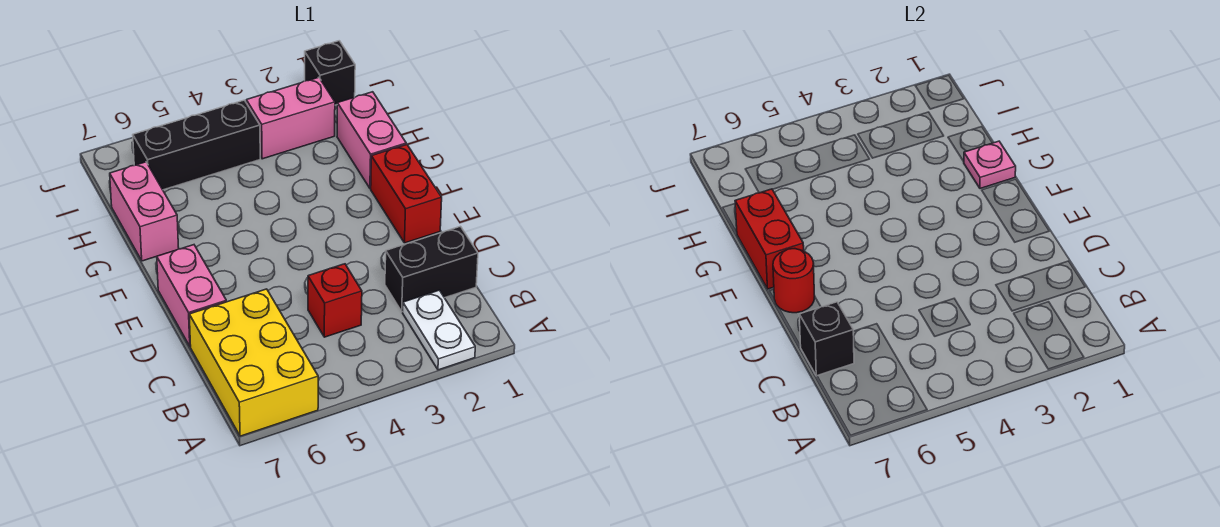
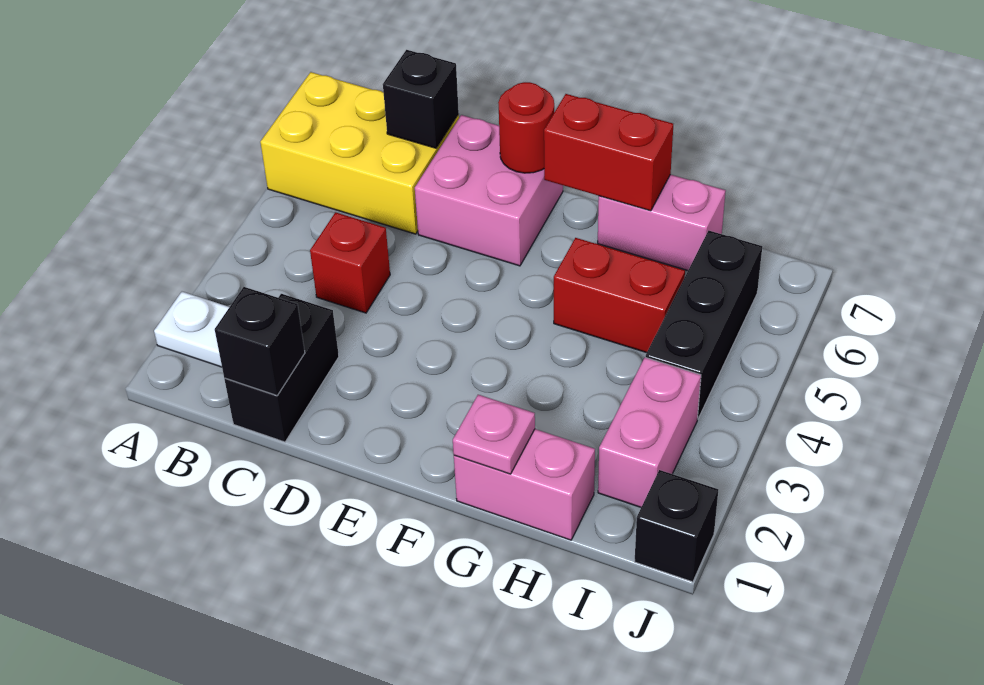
none -> black brick C1 level 2
pink brick D7:E7 level 1 -> pink brick D6:E7 level 1
red brick E1:F1 level 1 -> red brick G5:H5 level 1

